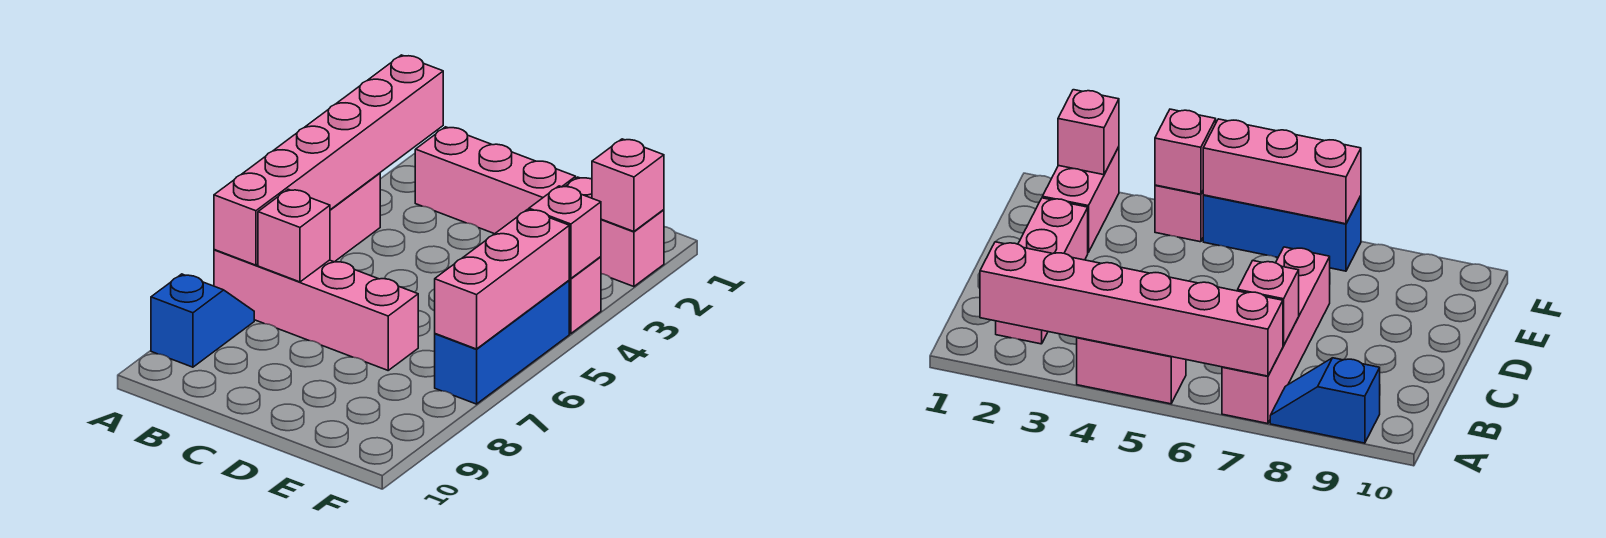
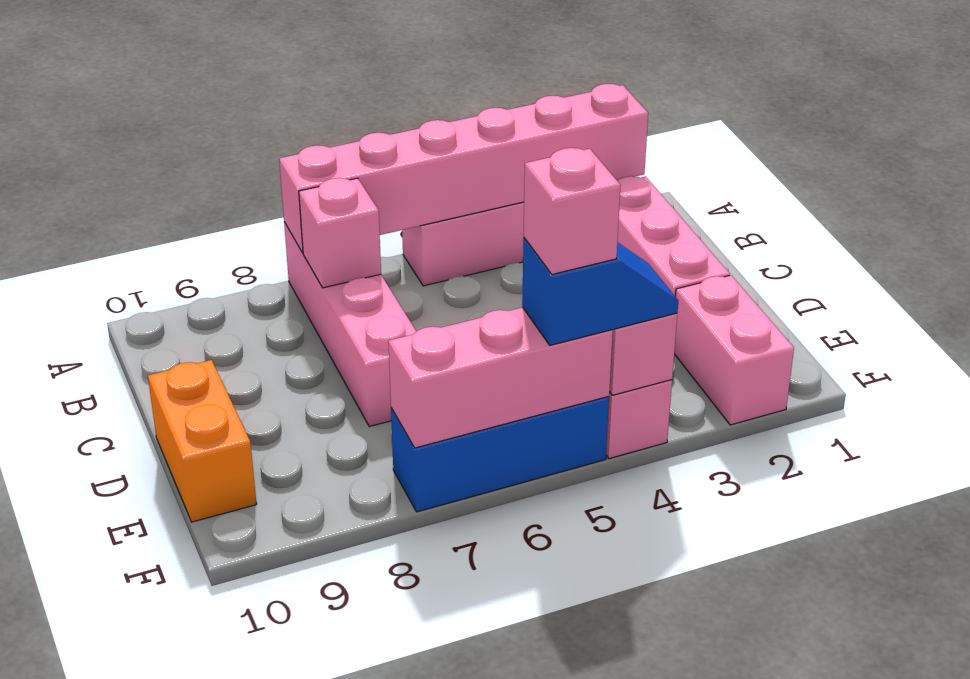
blue slope A8:A9 level 1 top 9 -> blue slope F4:F5 level 3 top 5
none -> orange brick D10:E10 level 1
pink brick F2 level 2 -> pink brick F5 level 4

